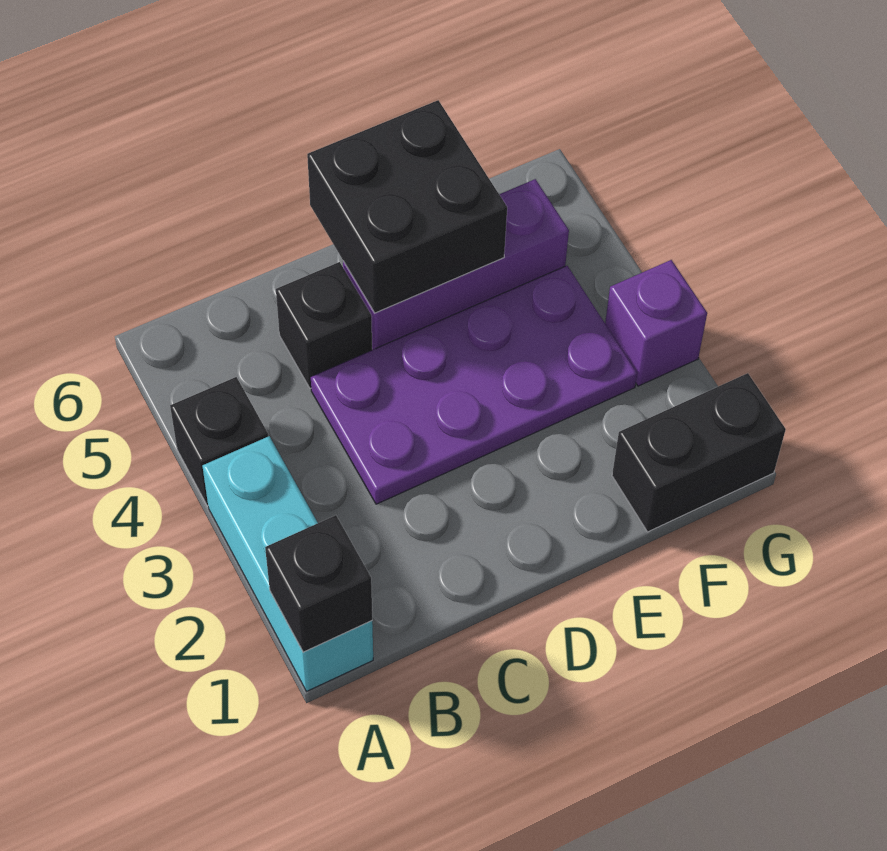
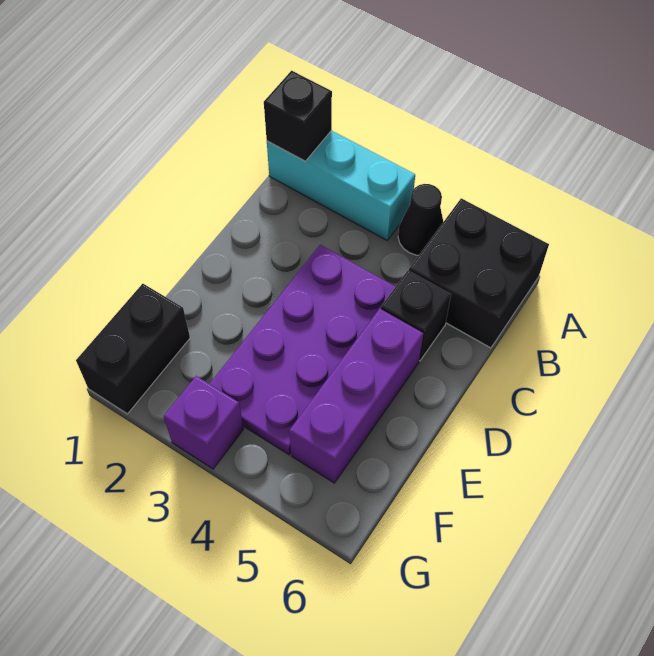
black brick A4 level 1 -> black cone A4 level 1
black brick D5:E6 level 2 -> black brick A5:B6 level 1

